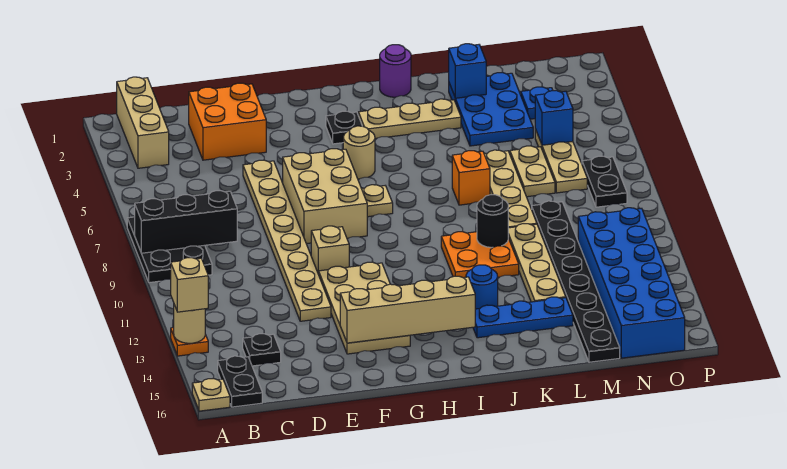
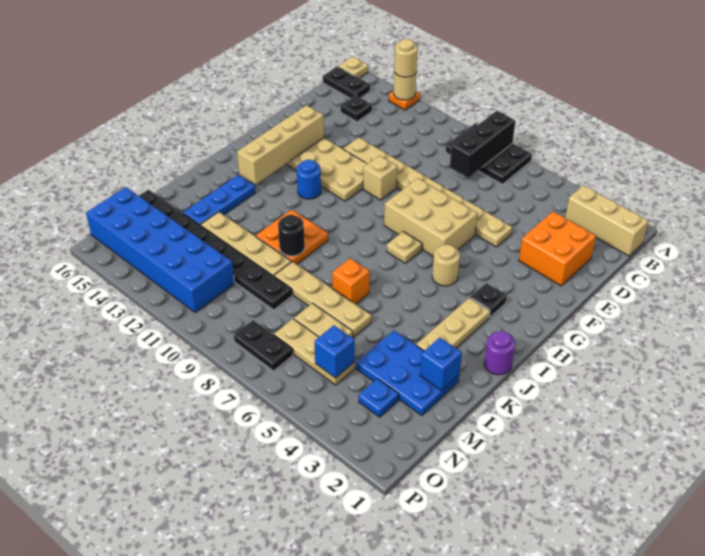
tan brick A13 level 3 -> tan round brick A13 level 3
blue round brick J13 level 1 -> blue round brick H12 level 1

